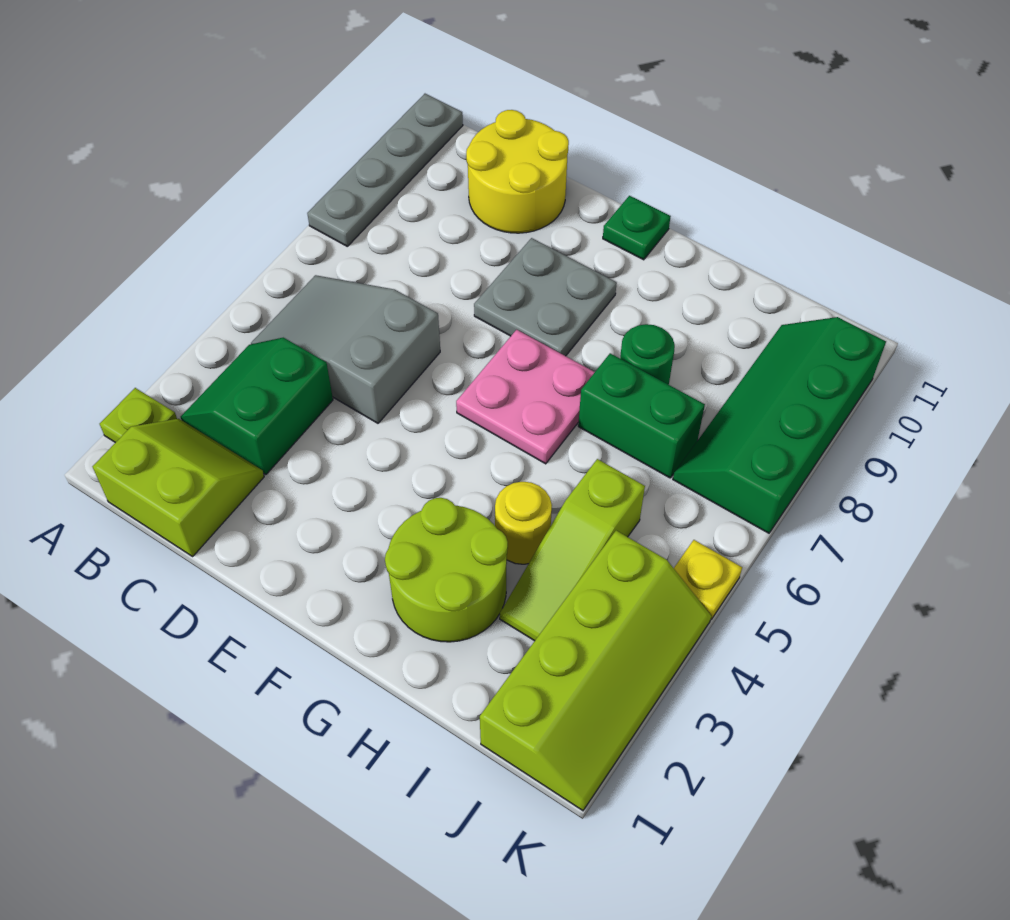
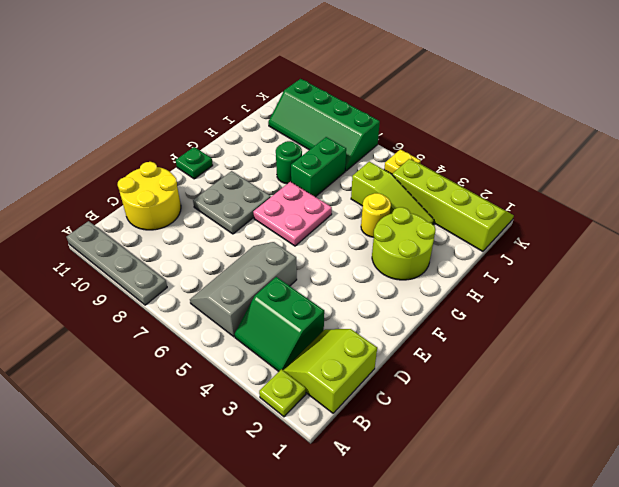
grey slope B5:D6 level 1 top D -> grey slope B5:D6 level 1 top 5

